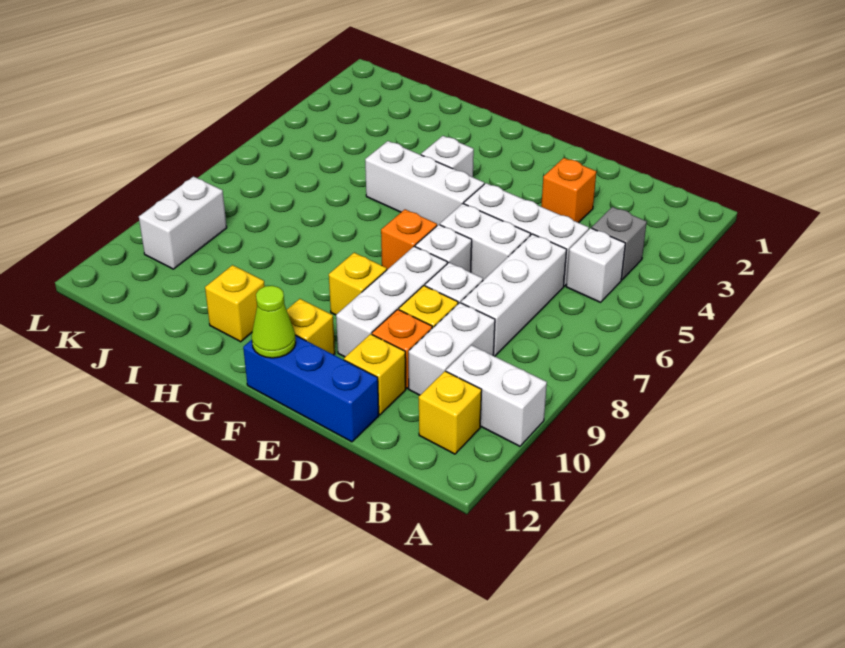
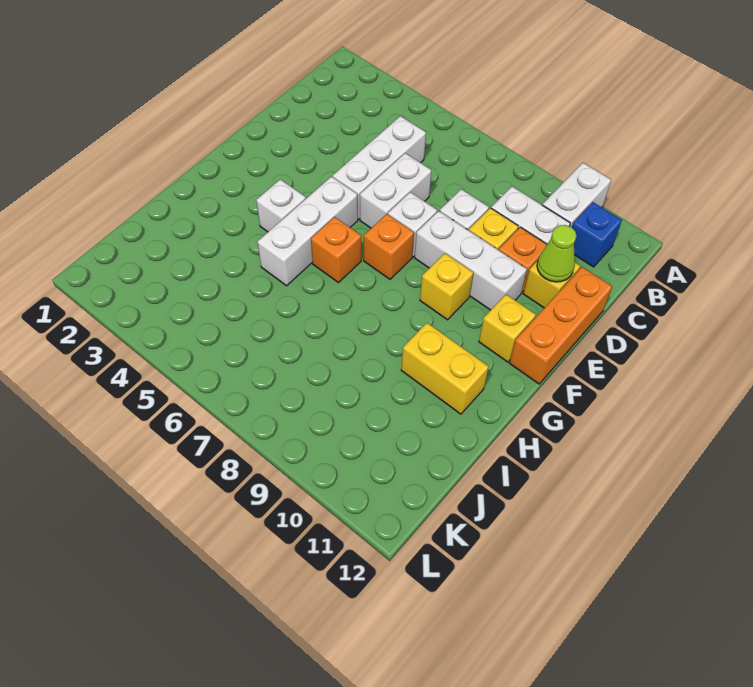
grey brick B4 level 1 -> none
white brick B5 level 1 -> none
yellow brick B11 level 1 -> blue brick B11 level 1
white brick C6:C8 level 1 -> none
orange brick D3 level 1 -> orange brick G6 level 1
blue brick D12:F12 level 1 -> orange brick D12:F12 level 1
lime cone F12 level 2 -> lime cone D11 level 2
yellow brick H11 level 1 -> yellow brick H10:H11 level 1
white brick K9:K10 level 1 -> none

